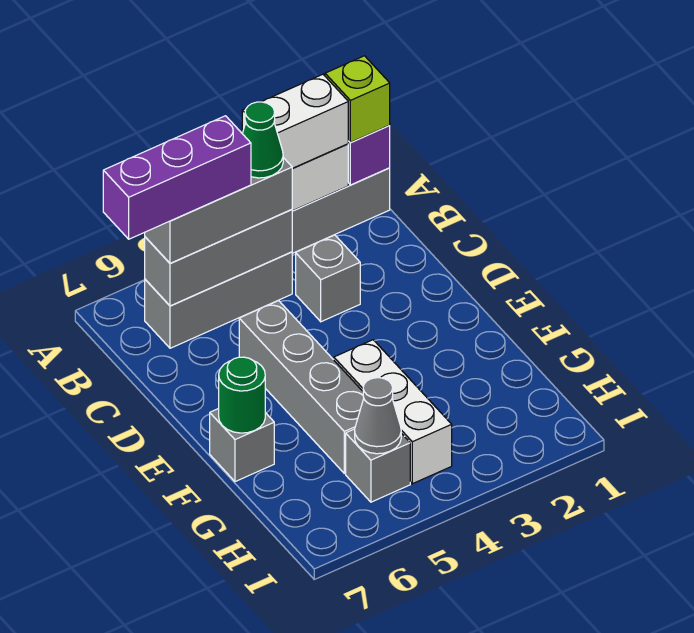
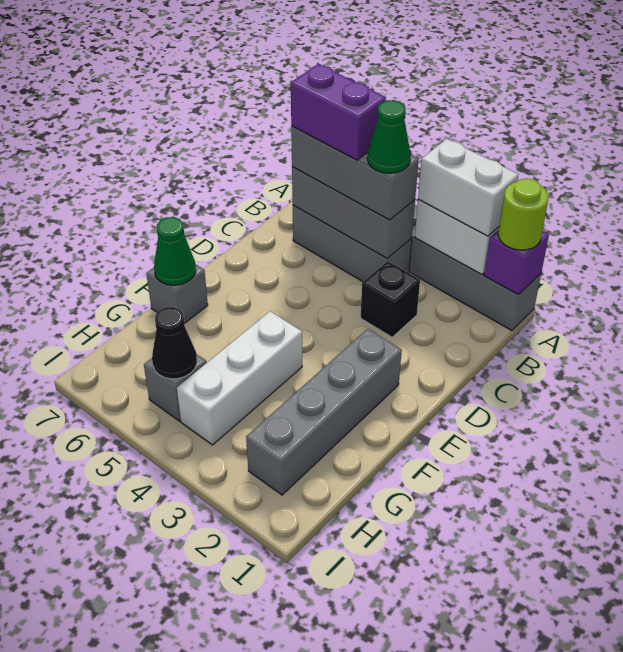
lime brick A1 level 3 -> lime round brick A1 level 3
purple brick B5:B7 level 4 -> purple brick B5:B6 level 4
grey brick C3 level 1 -> black brick C3 level 1
grey brick D5:G5 level 1 -> grey brick E2:H2 level 1
green round brick F7 level 2 -> green cone F7 level 2
grey cone H5 level 2 -> black cone H5 level 2

